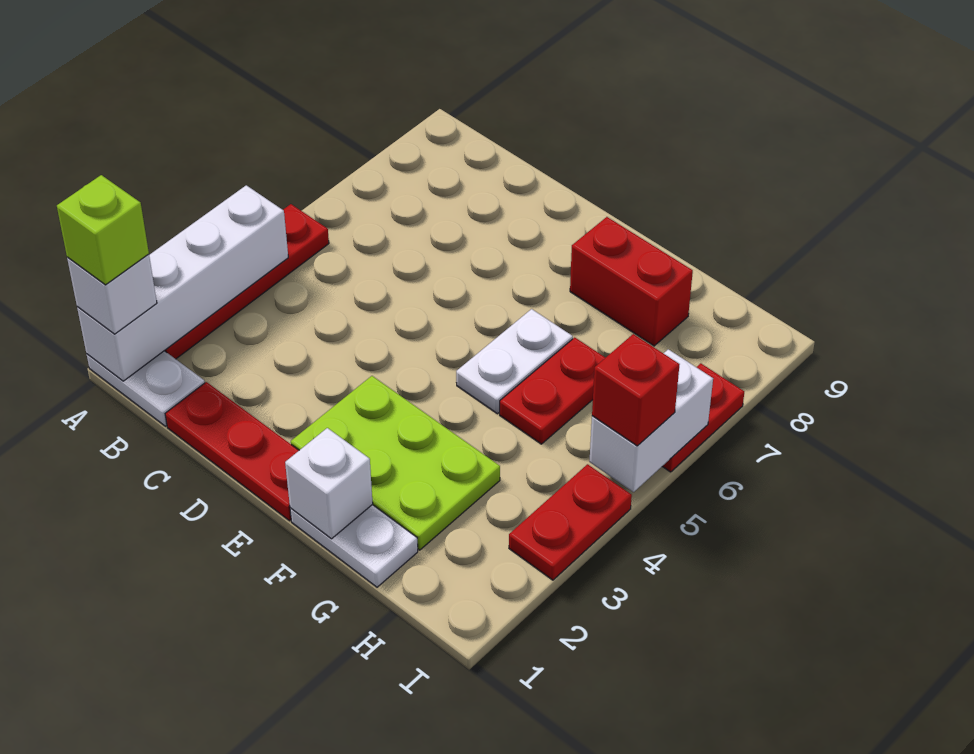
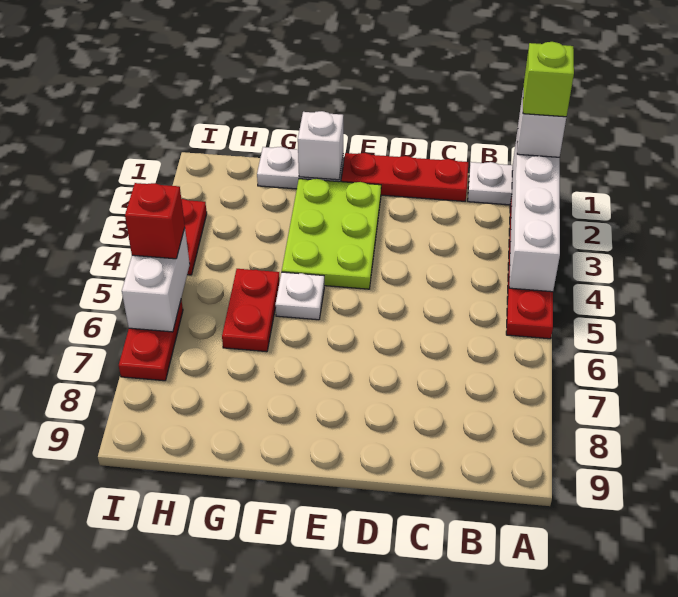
lime plate E2:G3 level 1 -> lime plate E2:F4 level 1
white plate F5:F6 level 1 -> white plate F5 level 1
red brick F8:G8 level 1 -> none

